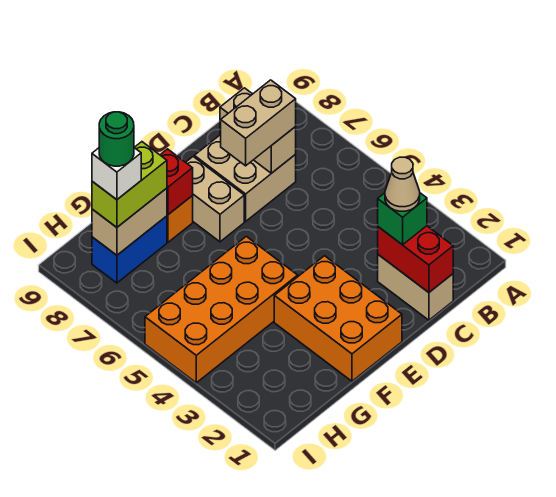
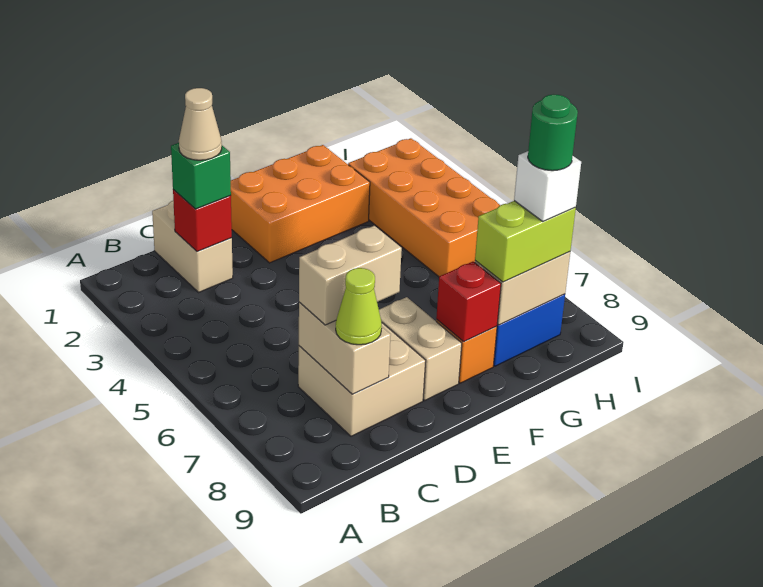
red brick C1:C2 level 2 -> red brick C2 level 2
none -> lime cone C8 level 3
orange brick E1:F3 level 1 -> orange brick E1:G2 level 1
orange brick F4:I5 level 1 -> orange brick H2:I5 level 1

